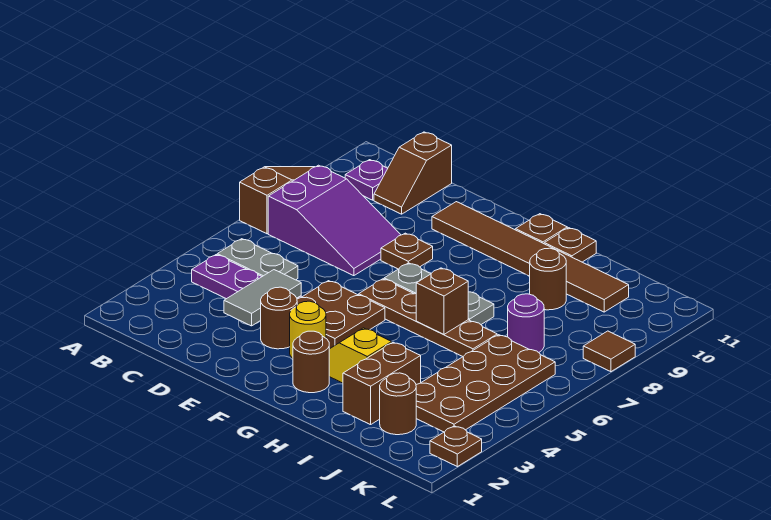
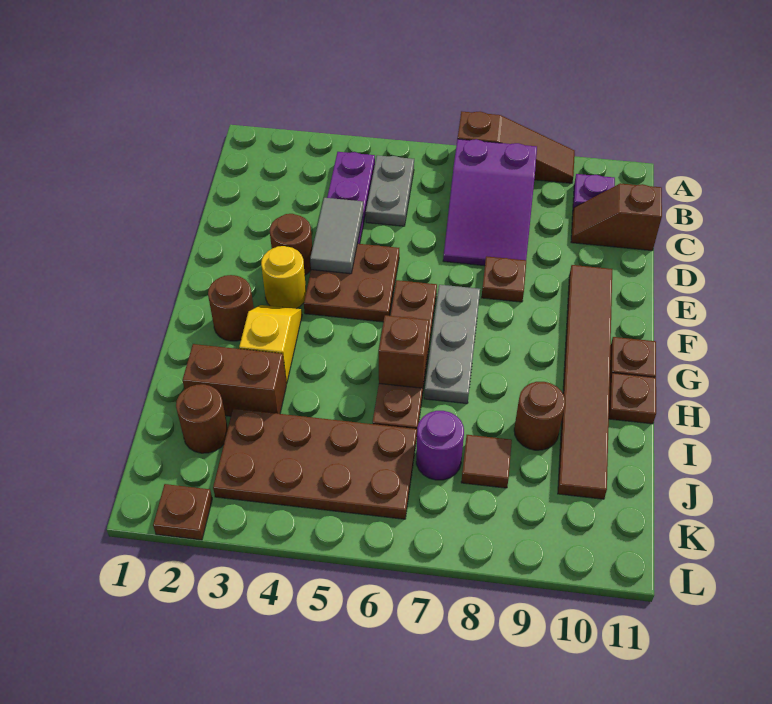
grey tile D3:D4 level 2 -> grey tile D4:E4 level 2
brown tile L8 level 1 -> brown tile J8 level 1

